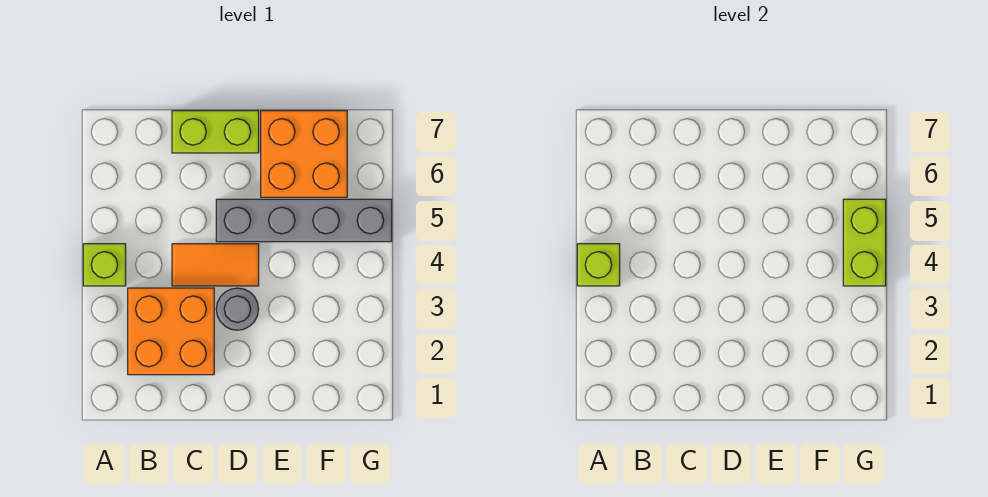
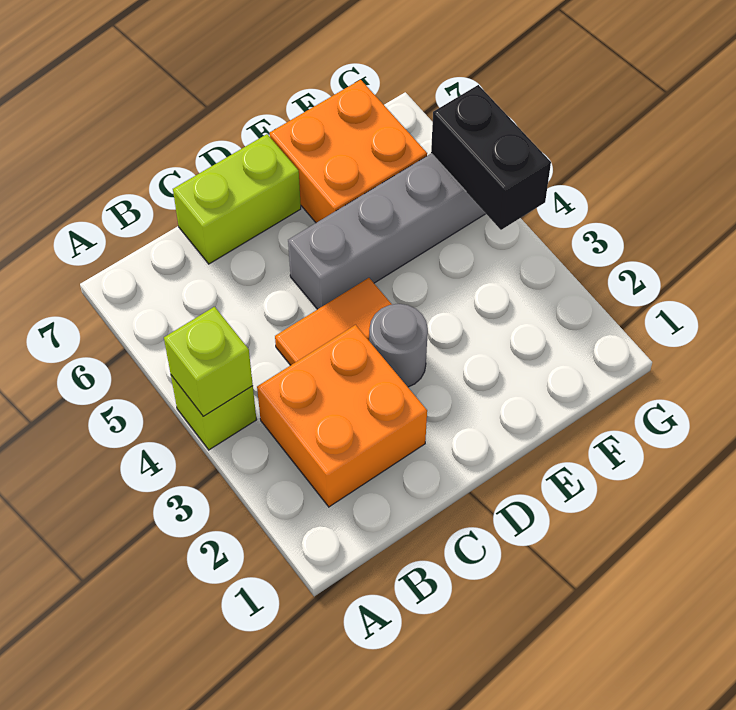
lime brick G4:G5 level 2 -> black brick G4:G5 level 2

